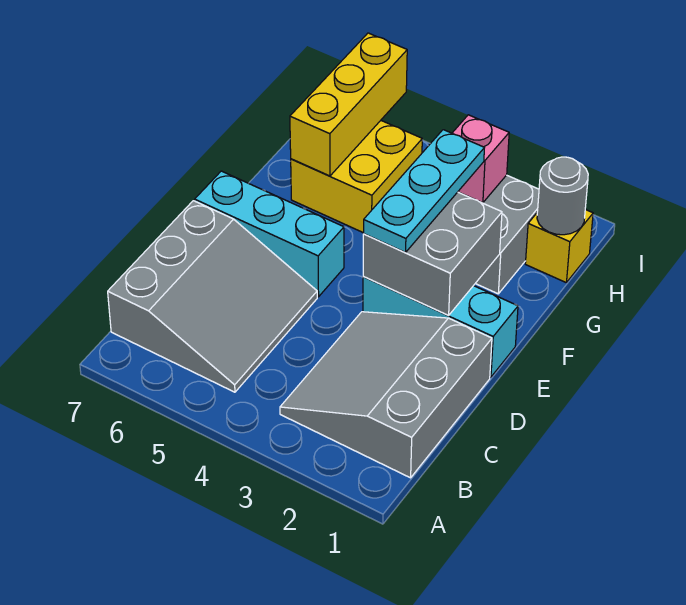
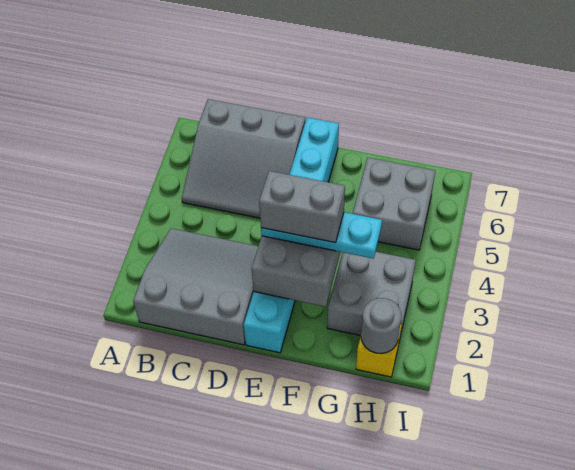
none -> grey brick E3:F3 level 4
yellow brick G5:H6 level 1 -> grey brick G5:H6 level 1
yellow brick G6:I6 level 2 -> none
pink brick H3 level 2 -> none

